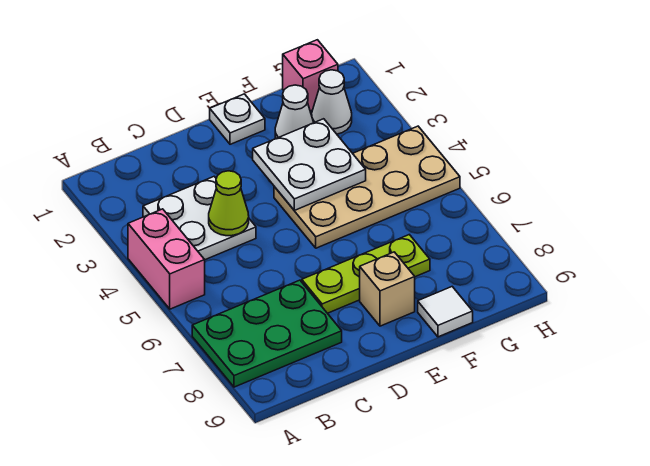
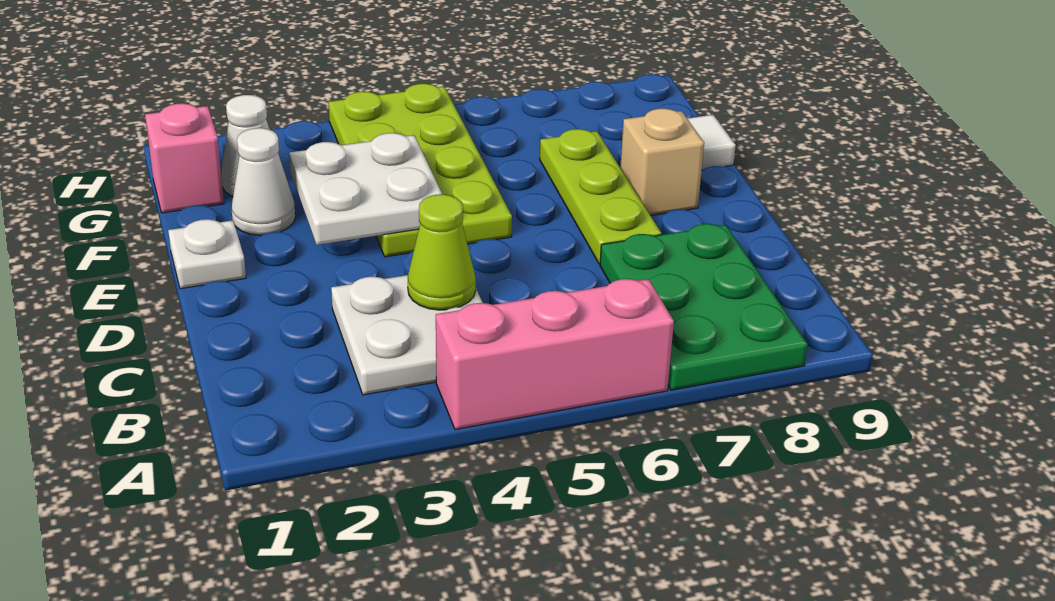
pink brick A4:A5 level 1 -> pink brick A4:A6 level 1
tan plate E4:H5 level 1 -> lime plate E4:H5 level 1

